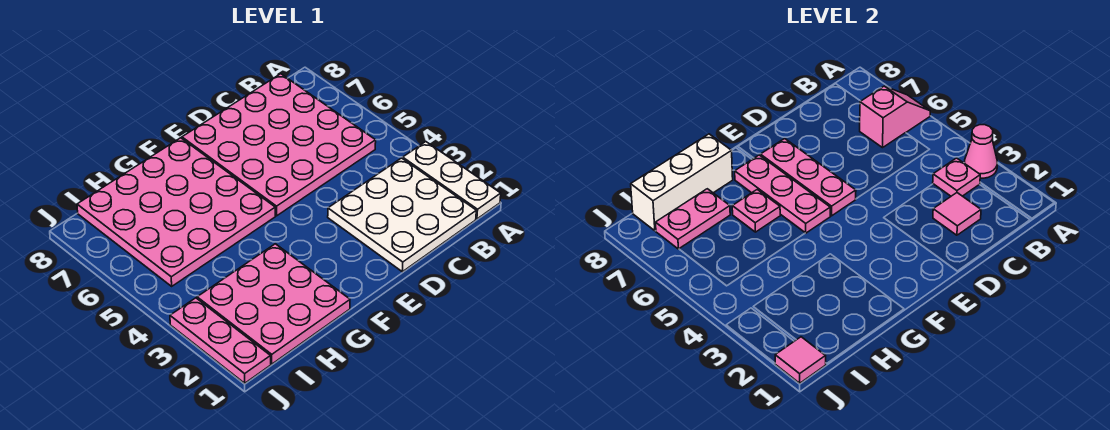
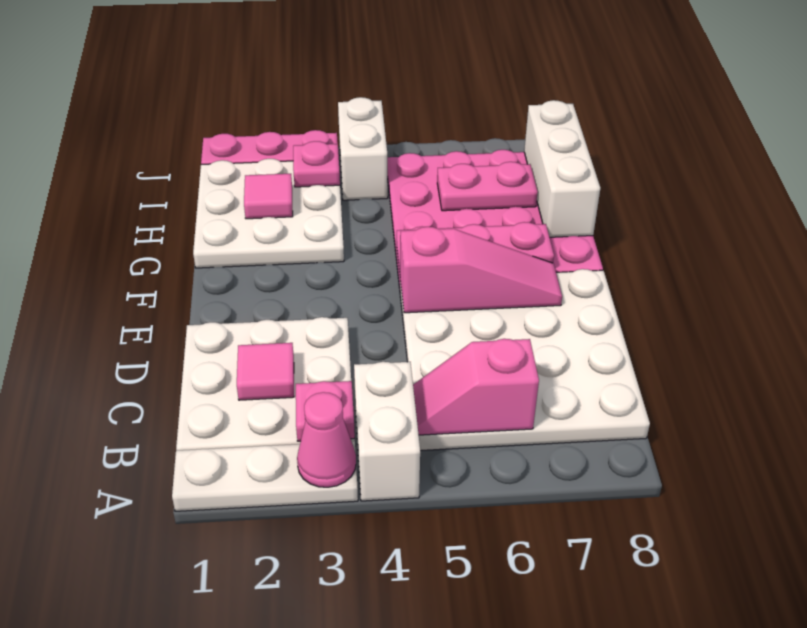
none -> white brick A4:B4 level 1
pink slope A6:B6 level 2 top B -> pink slope B5:B6 level 2 top 6
pink plate B5:E8 level 1 -> white plate B5:E8 level 1
pink plate E5:E7 level 2 -> pink slope E5:E7 level 2 top 5
pink plate G1:I3 level 1 -> white plate G1:I3 level 1
pink plate G6 level 2 -> pink plate I3 level 2
pink plate H7:I7 level 2 -> pink plate H6:H7 level 2
none -> white brick I4:J4 level 1
pink tile J1 level 2 -> pink tile H2 level 2

